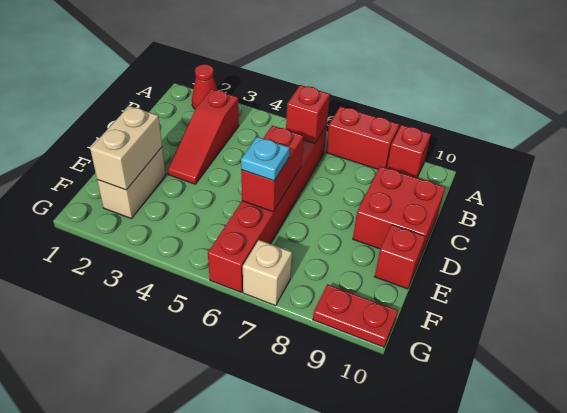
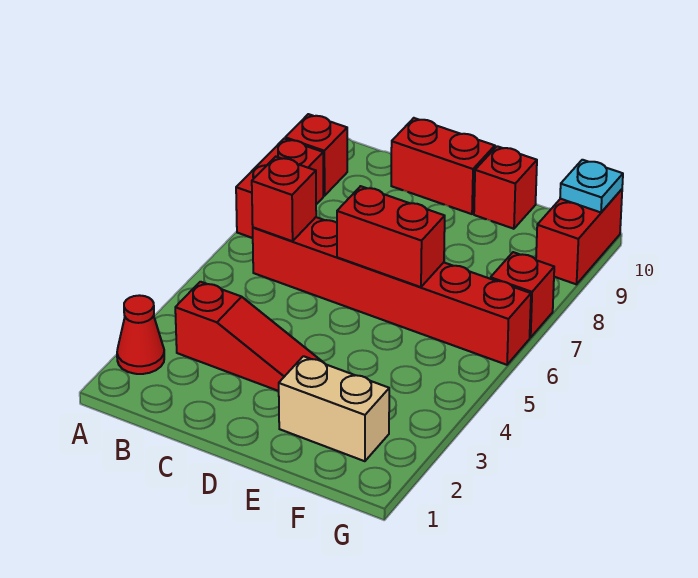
red brick C9:D10 level 1 -> red brick C10:D10 level 1
tan brick E2:F2 level 2 -> none
cyan plate E6 level 3 -> cyan plate G10 level 2
tan brick G7 level 1 -> red brick G7 level 1
red plate G9:G10 level 1 -> red brick G9:G10 level 1

